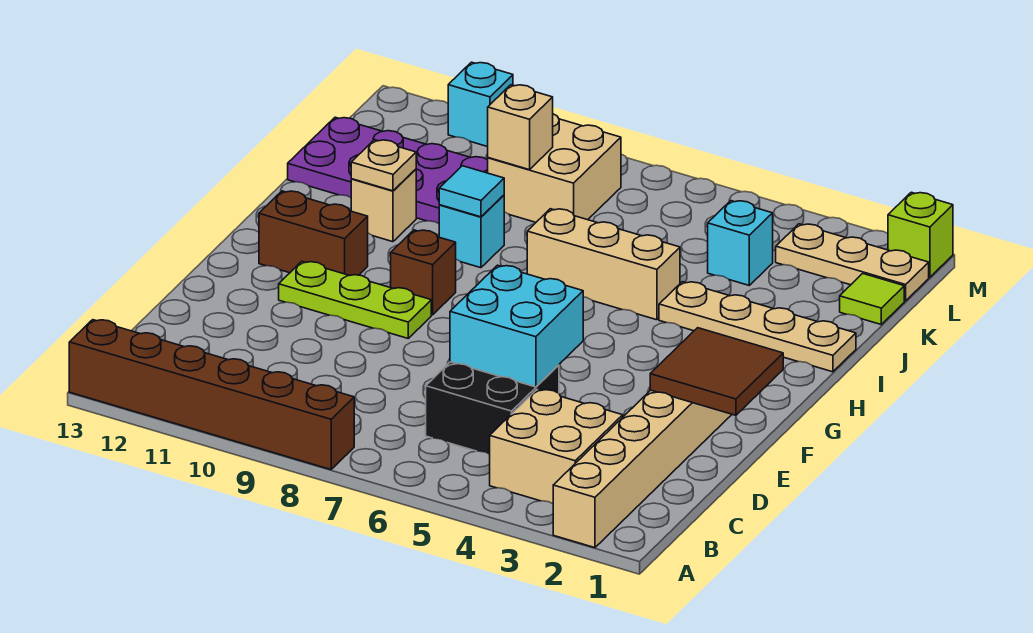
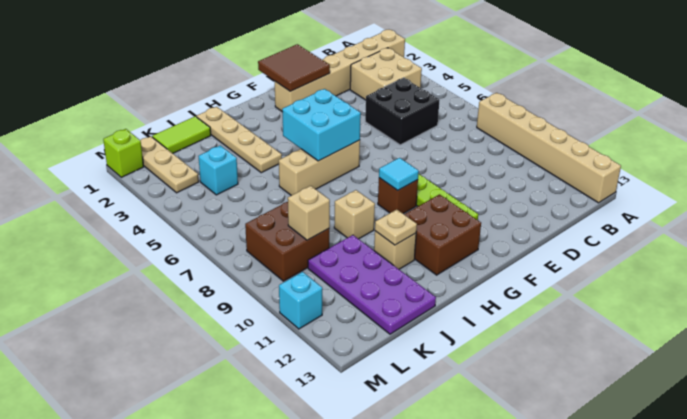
brown brick A8:A13 level 1 -> tan brick A8:A13 level 1
cyan brick D5:E6 level 2 -> cyan brick G5:H6 level 2
brown brick G11:G12 level 1 -> brown brick G11:H12 level 1
tan brick I5:I7 level 1 -> tan brick G6:I6 level 1
cyan brick I9 level 1 -> tan brick I9 level 1
cyan tile I9 level 2 -> cyan tile G9 level 2
lime tile K1 level 1 -> lime tile J1:K1 level 1
tan brick K8:L9 level 1 -> brown brick K8:L9 level 1

